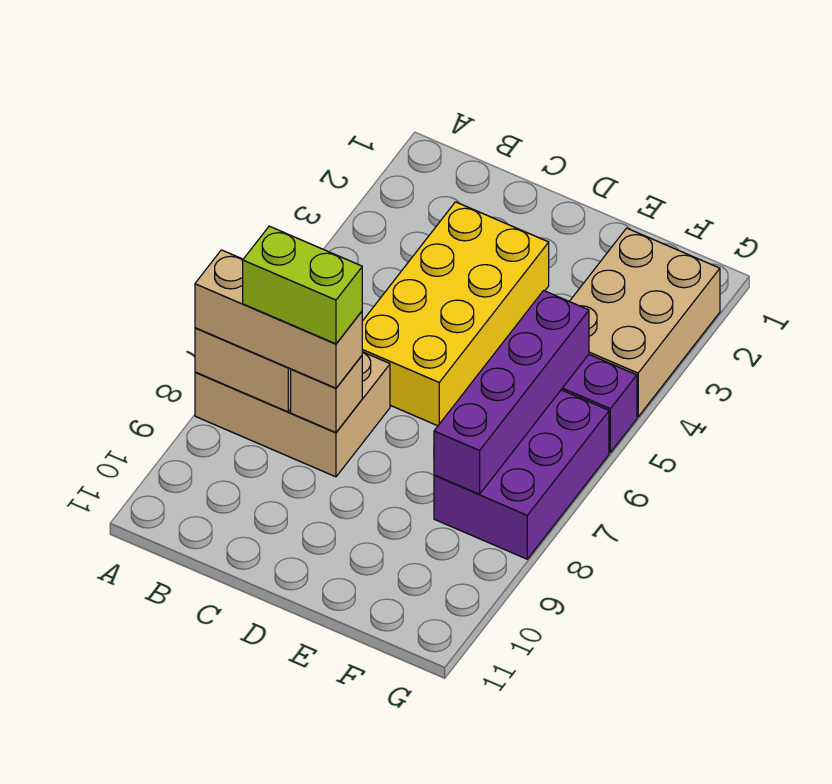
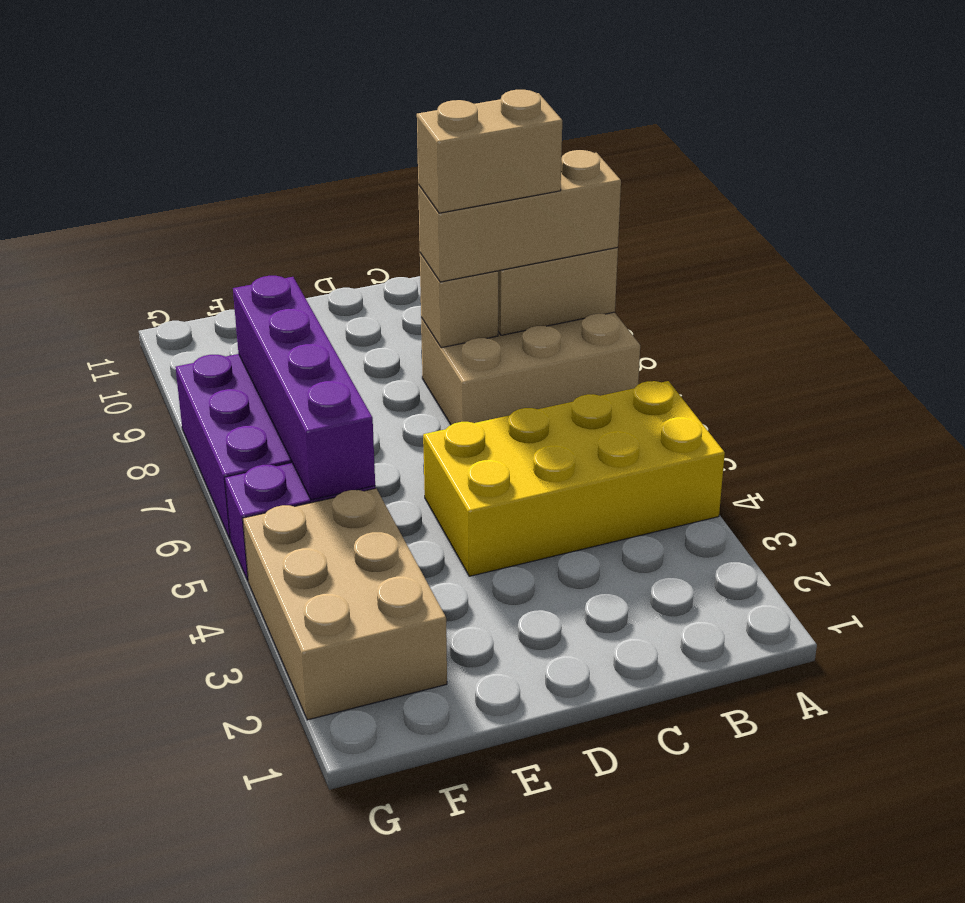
lime brick B8:C8 level 4 -> tan brick B8:C8 level 4
yellow brick C3:D6 level 1 -> yellow brick A4:D5 level 1

